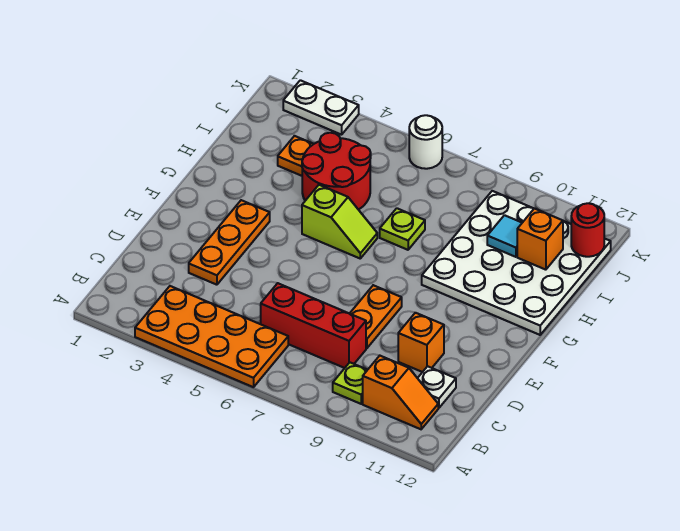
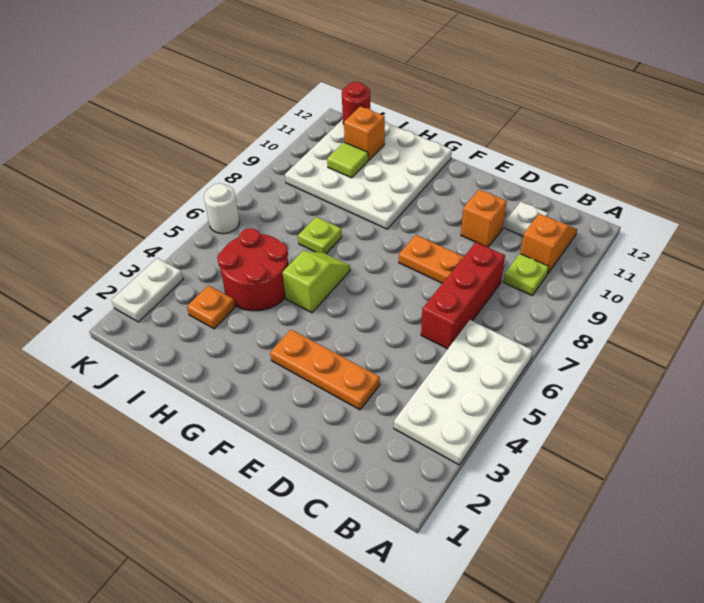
orange plate A3:B6 level 1 -> white plate A3:B6 level 1
cyan tile I10 level 2 -> lime tile I10 level 2

